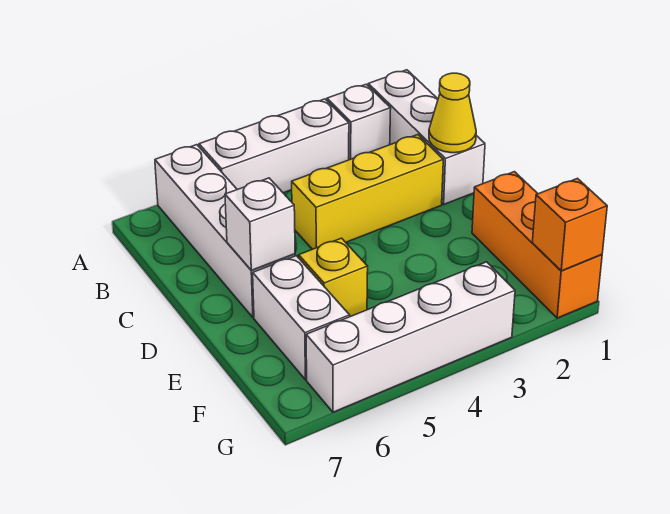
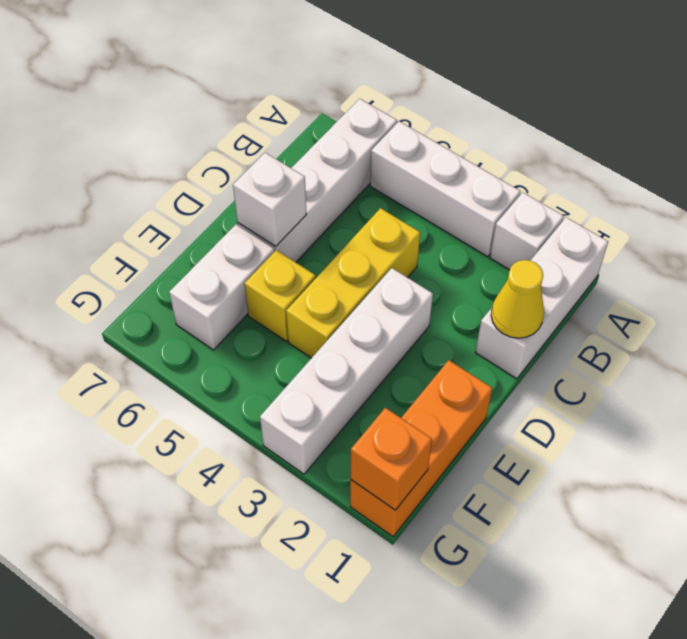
yellow brick C2:C4 level 1 -> yellow brick C4:E4 level 1
white brick G3:G6 level 1 -> white brick D3:G3 level 1

